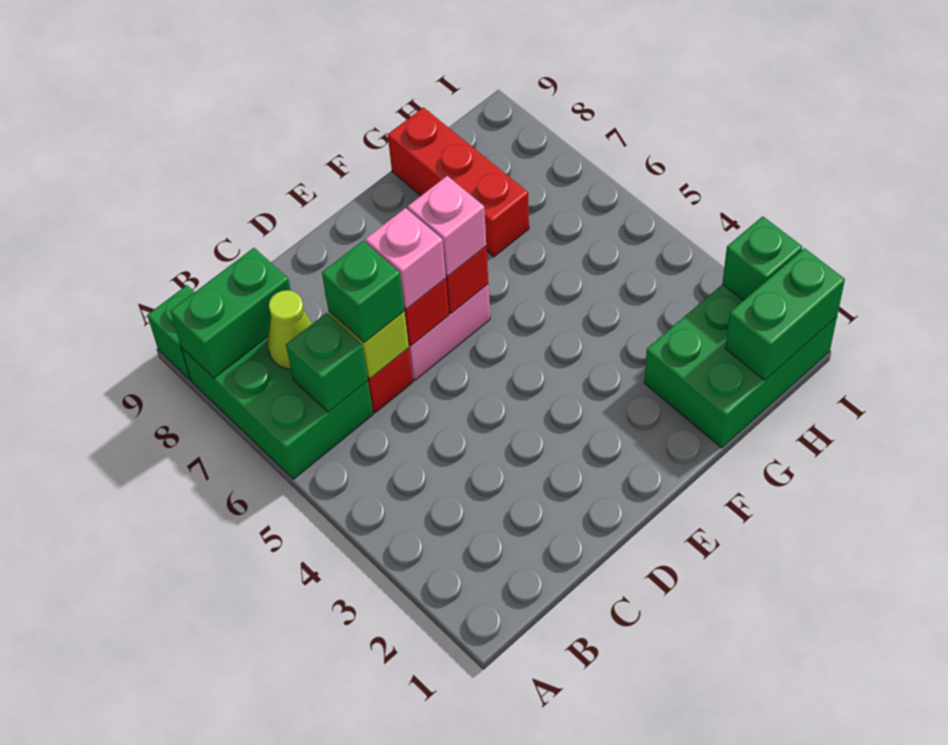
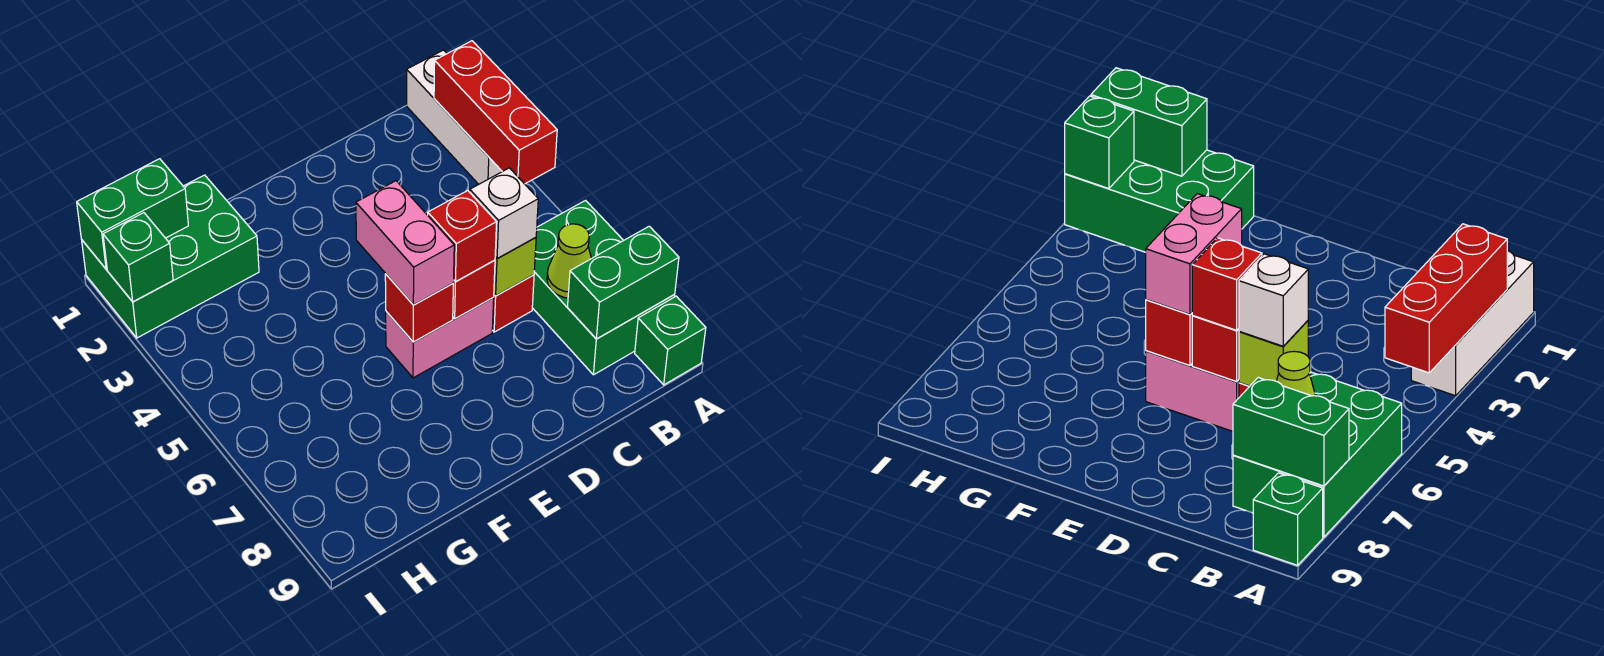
none -> white brick A1:A3 level 1
green brick B6 level 2 -> none
green brick C6 level 3 -> white brick C6 level 3
pink brick D6 level 3 -> red brick D6 level 3
pink brick E6 level 3 -> pink brick E5:E6 level 3
red brick G7:G9 level 1 -> red brick A2:A4 level 2

